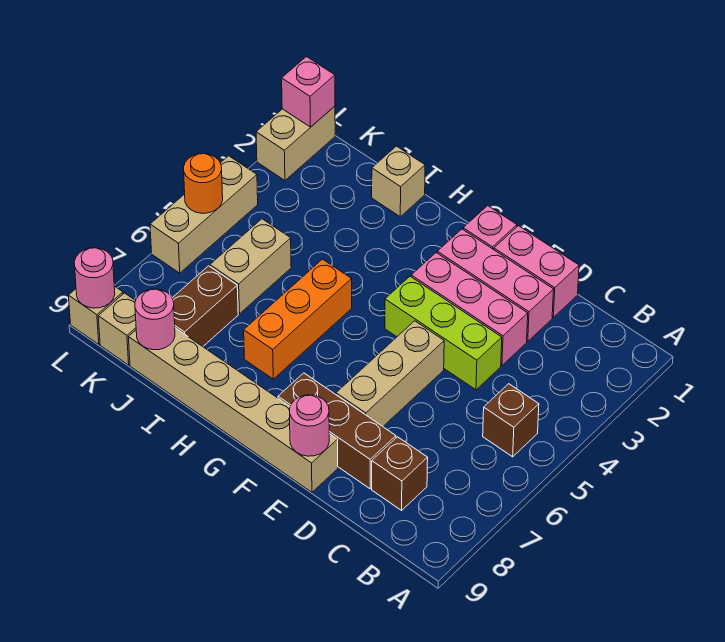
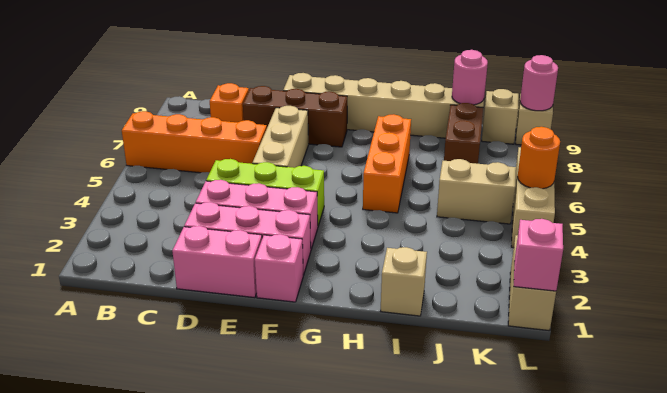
none -> orange brick A6:D6 level 1
brown brick B5 level 1 -> none
brown brick C8 level 1 -> orange brick C8 level 1
pink round brick E9 level 2 -> none
tan brick J5:J6 level 1 -> tan brick J5:K5 level 1

